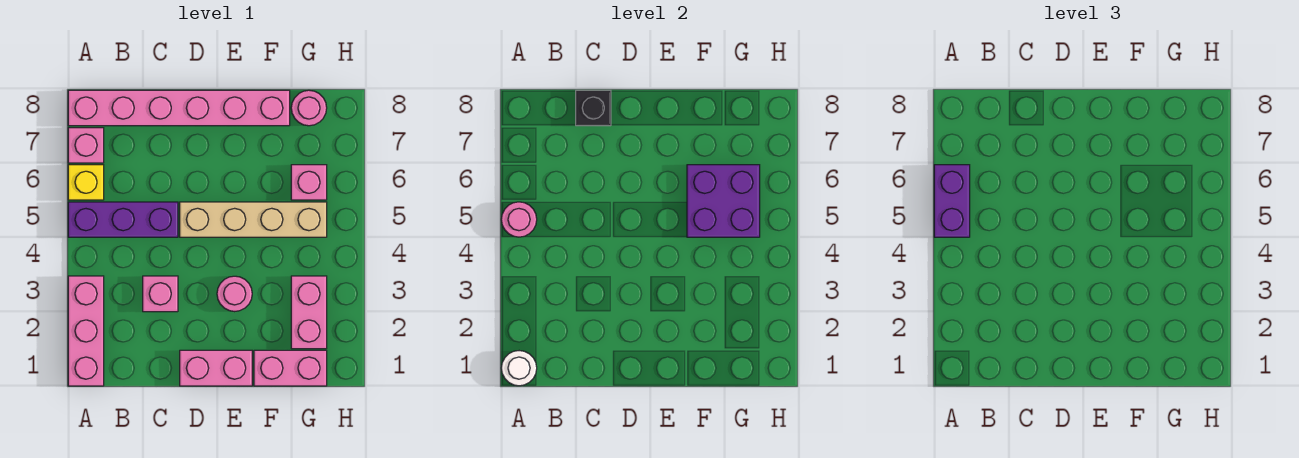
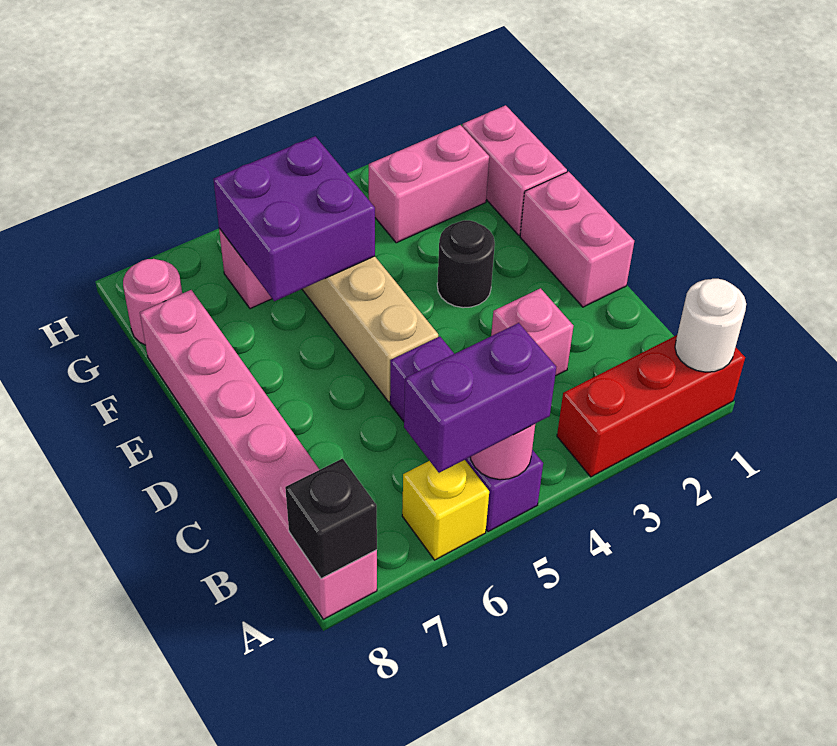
pink brick A1:A3 level 1 -> red brick A1:A3 level 1
pink brick A7 level 1 -> none
black brick C8 level 2 -> black brick A8 level 2
pink round brick E3 level 1 -> black round brick E3 level 1

